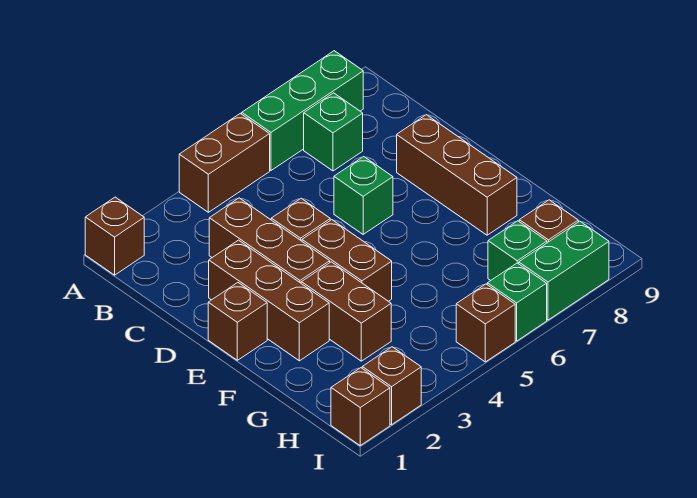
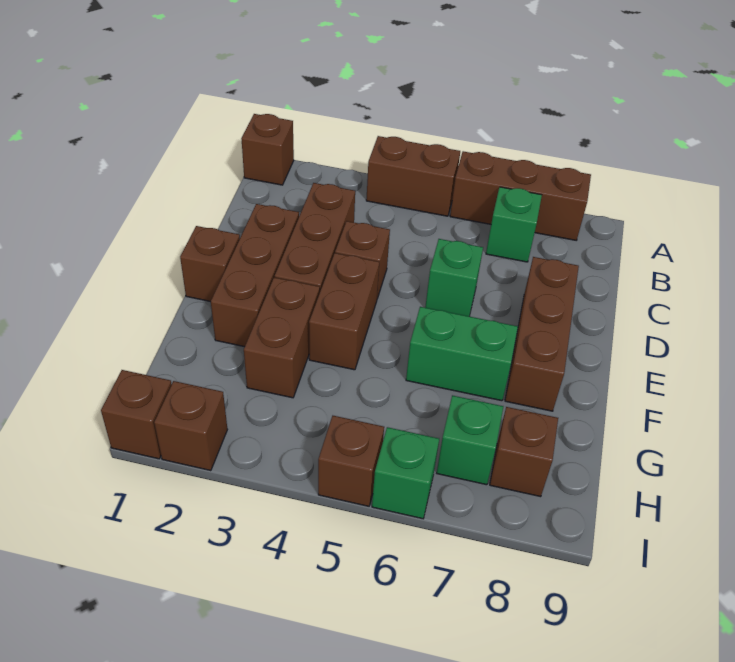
green brick A6:A8 level 1 -> brown brick A6:A8 level 1
green brick I7:I8 level 1 -> green brick F6:F7 level 1

